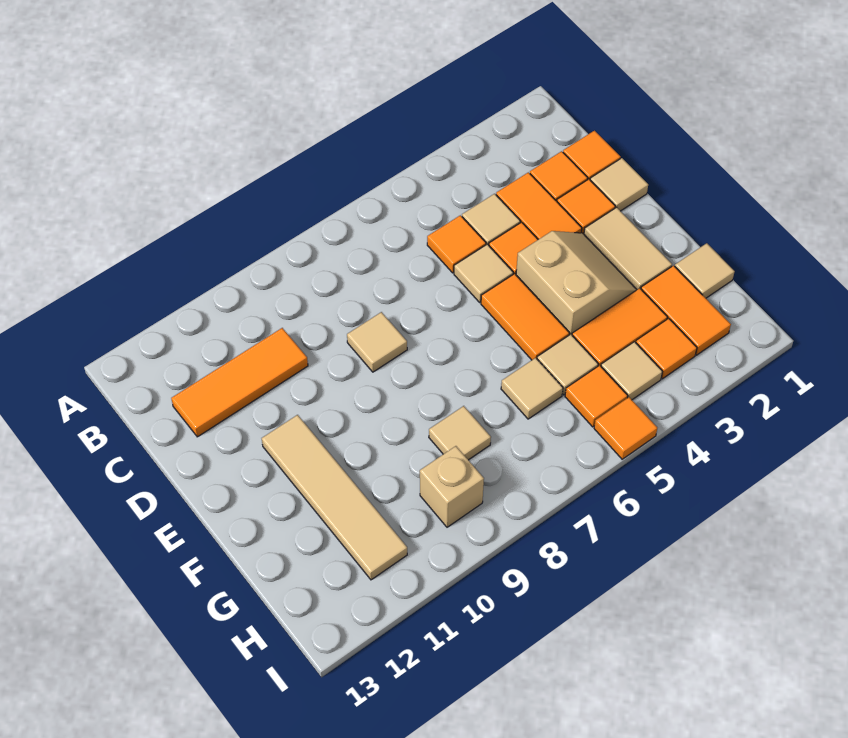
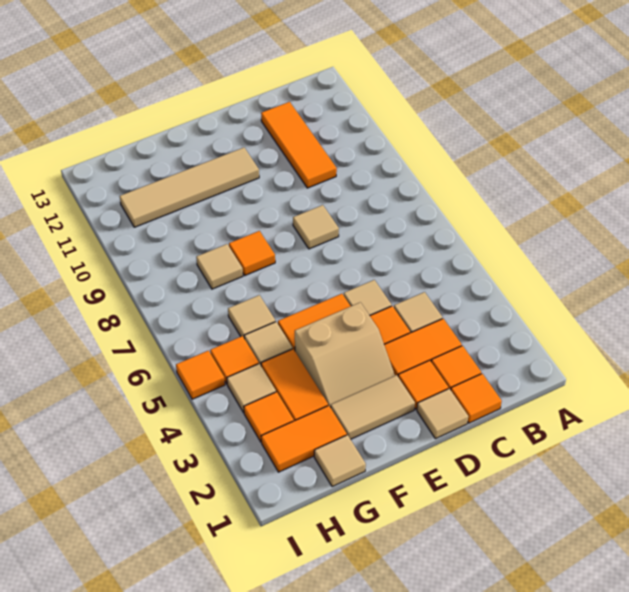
orange tile C5 level 1 -> orange tile F8 level 1
tan brick H9 level 1 -> none

